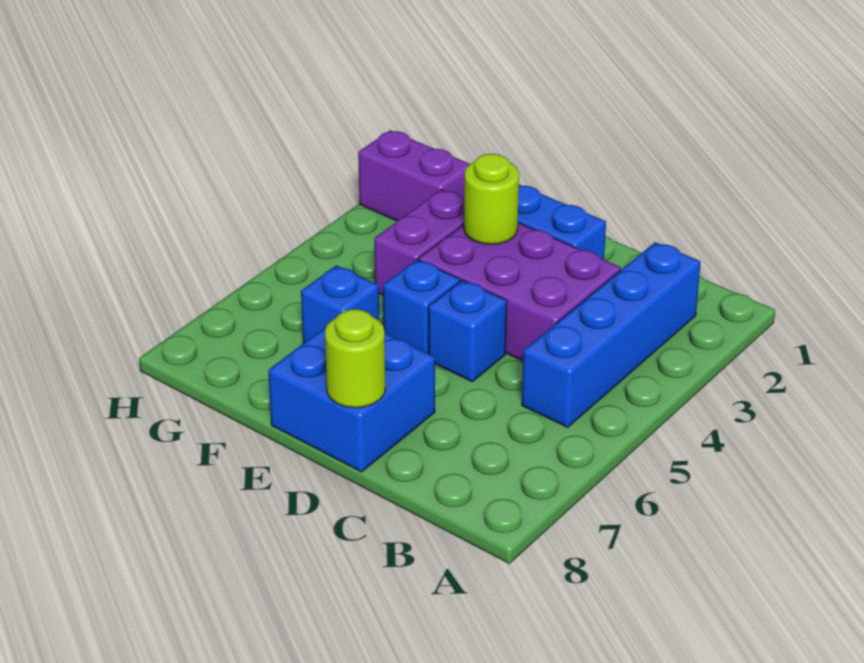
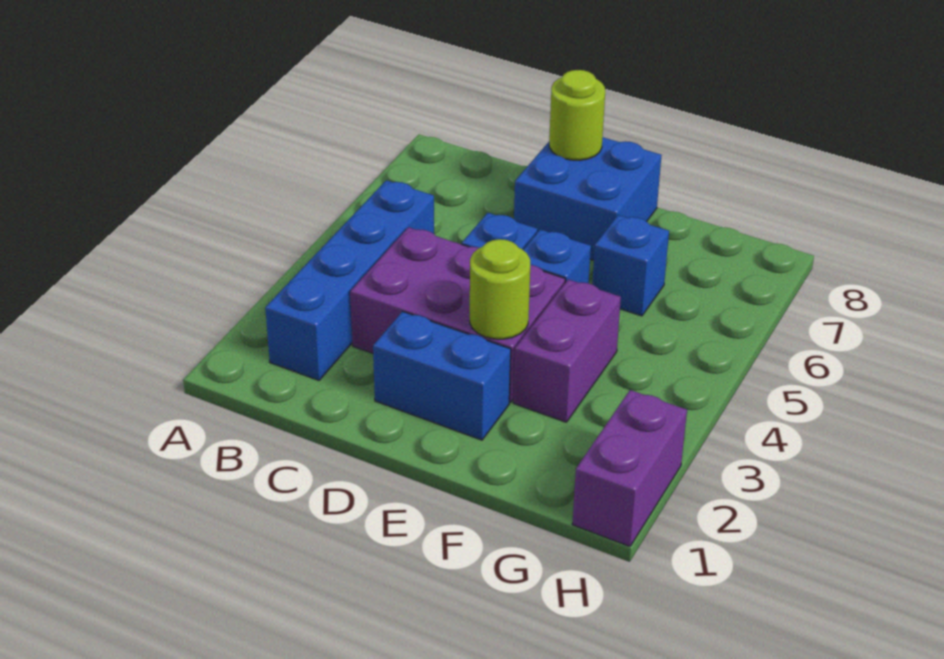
purple brick G2:H2 level 1 -> purple brick H1:H2 level 1

